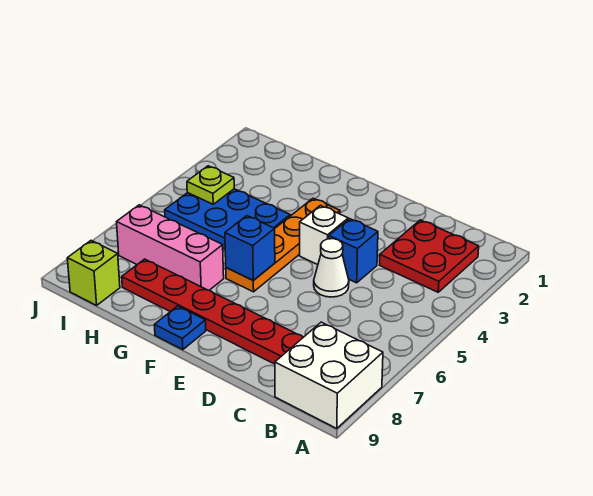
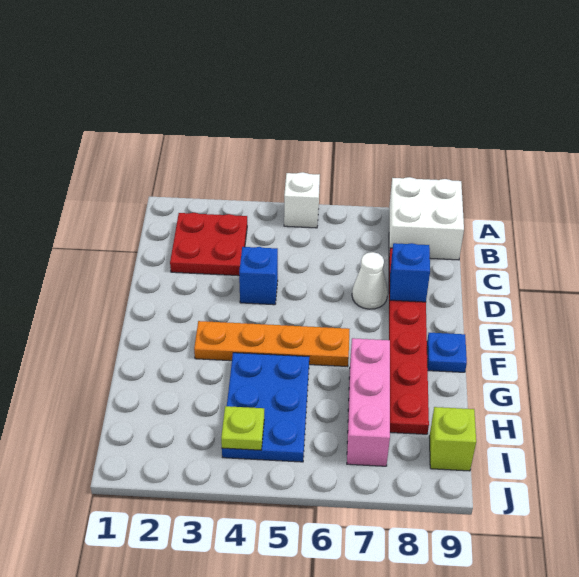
white cone D5 level 1 -> white cone D7 level 1
white brick E4 level 1 -> white brick A5 level 1
blue brick F6 level 2 -> blue brick D8 level 2

